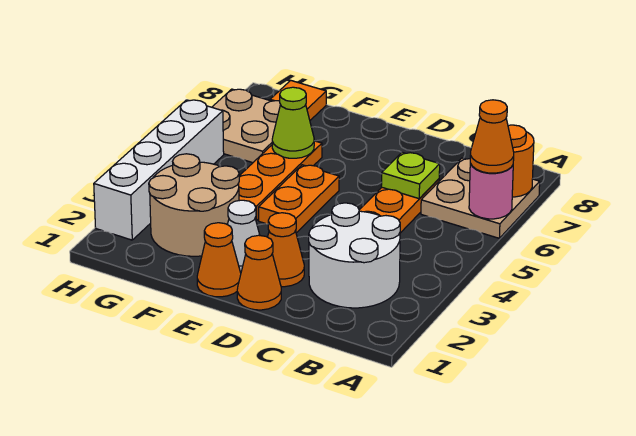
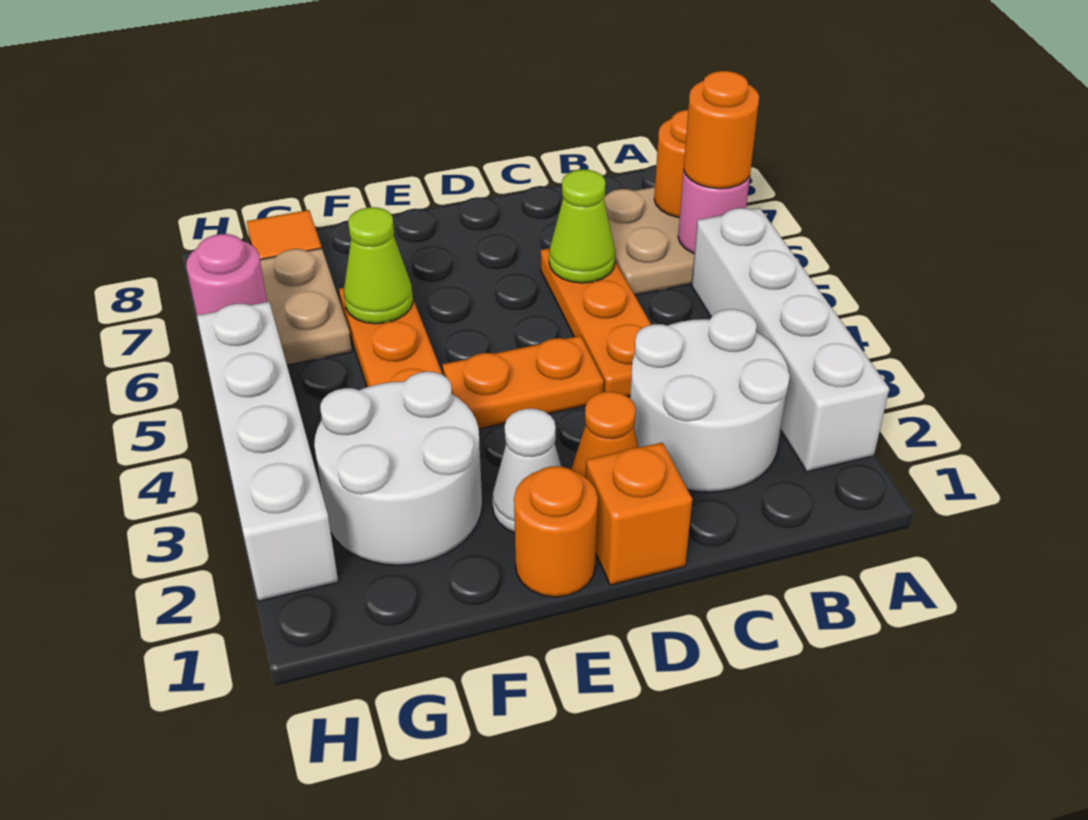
none -> white brick A2:A5 level 1
orange cone A6 level 3 -> orange round brick A6 level 3
lime plate C6 level 2 -> lime cone C6 level 2
orange cone D1 level 1 -> orange brick D1 level 1
orange cone E1 level 1 -> orange round brick E1 level 1
orange plate E4:E5 level 1 -> orange plate D4:E4 level 1
tan round brick F2:G3 level 1 -> white round brick F2:G3 level 1
none -> pink round brick H6 level 2

